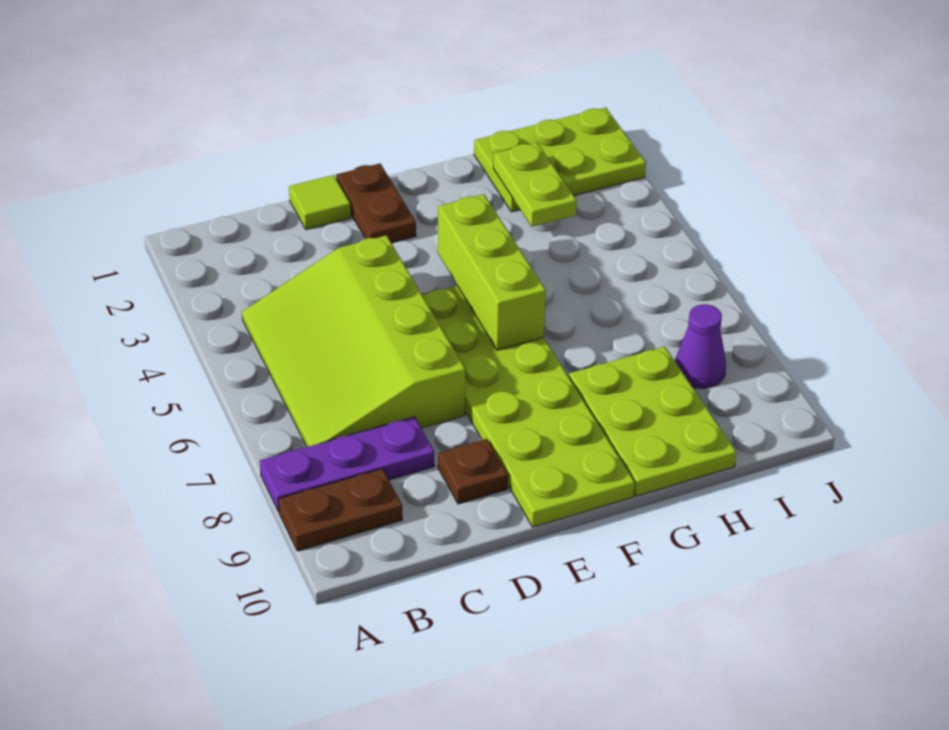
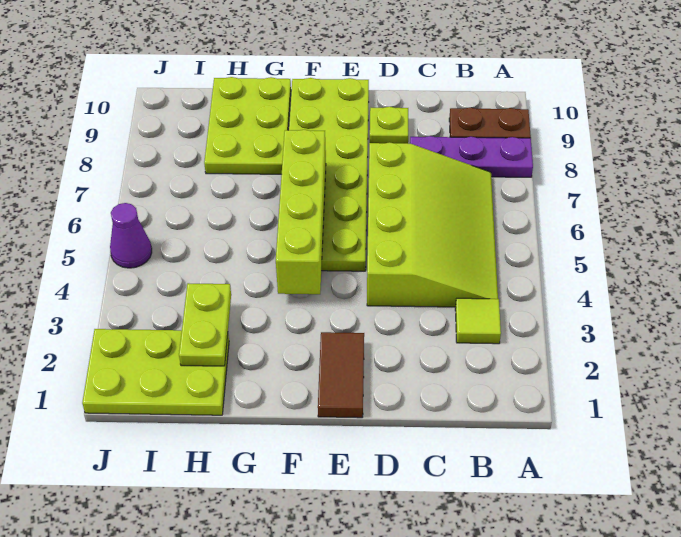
lime tile D1 level 1 -> lime tile B3 level 1
brown plate D9 level 1 -> lime plate D9 level 1
brown plate E1:E2 level 1 -> brown tile E1:E2 level 1
lime brick F4:F6 level 2 -> lime brick F4:F7 level 2
purple cone I8 level 1 -> purple cone J5 level 1

